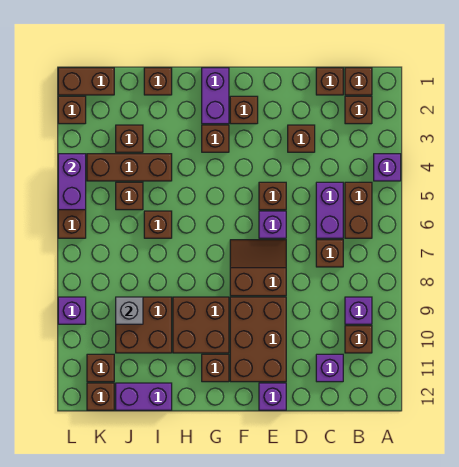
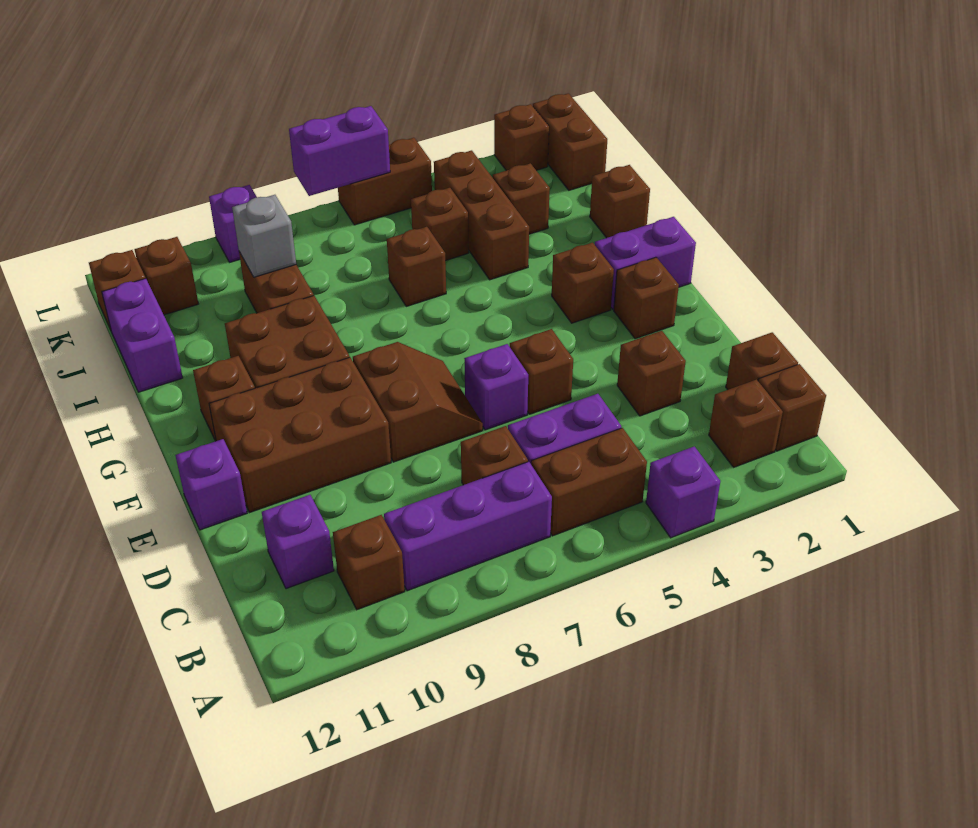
purple brick B9 level 1 -> purple brick B7:B9 level 1
brown brick I9:J10 level 1 -> brown brick I9:J9 level 1
purple brick L4:L5 level 2 -> purple brick L6:L7 level 2

